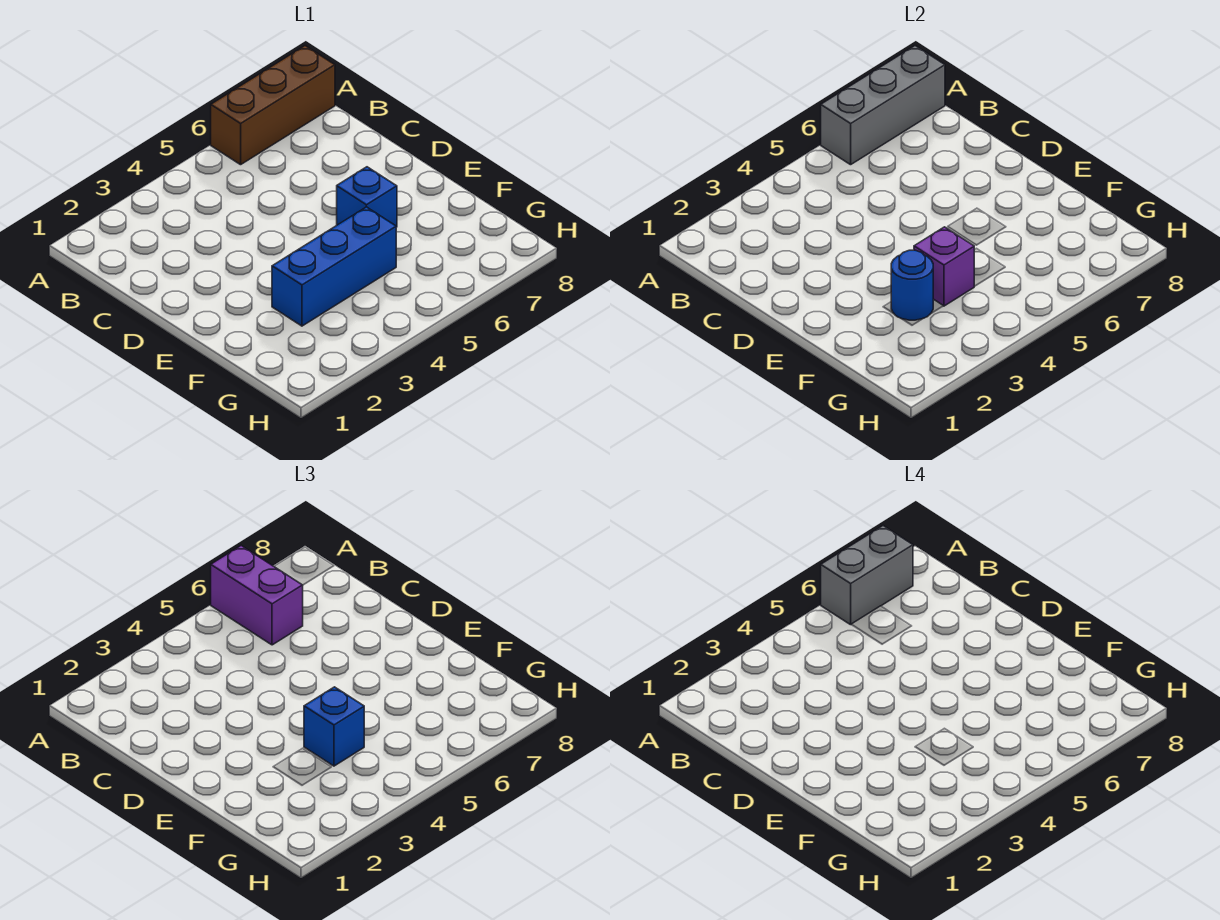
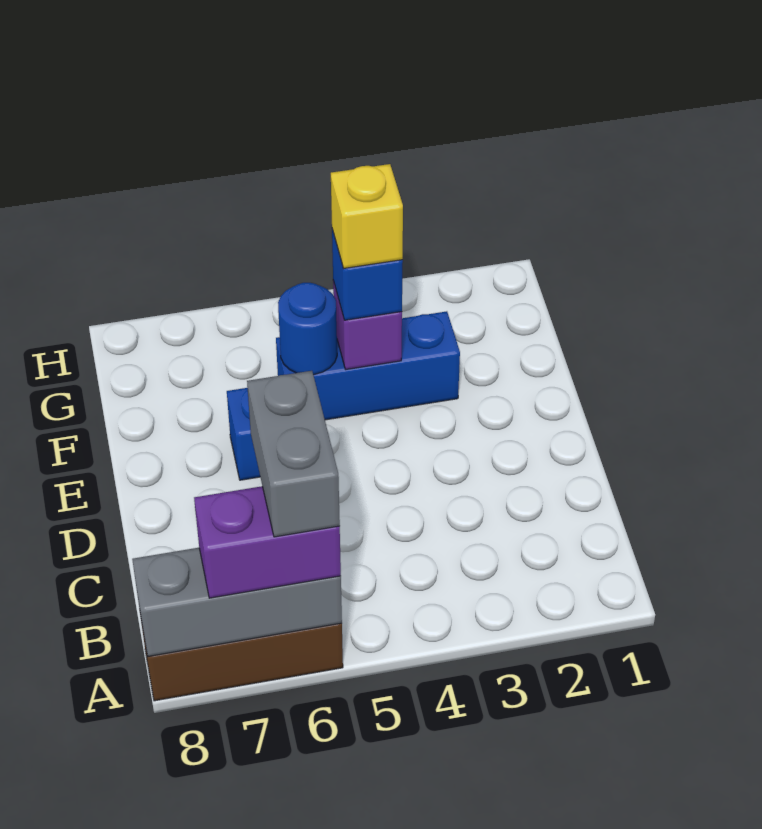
purple brick A6:B6 level 3 -> purple brick A6:A7 level 3
grey brick A6:A7 level 4 -> grey brick A6:B6 level 4
blue round brick F3 level 2 -> blue round brick F5 level 2
none -> yellow brick F4 level 4

